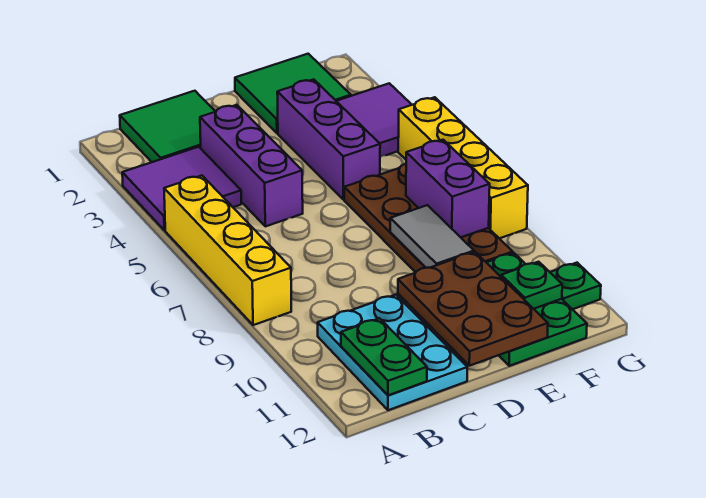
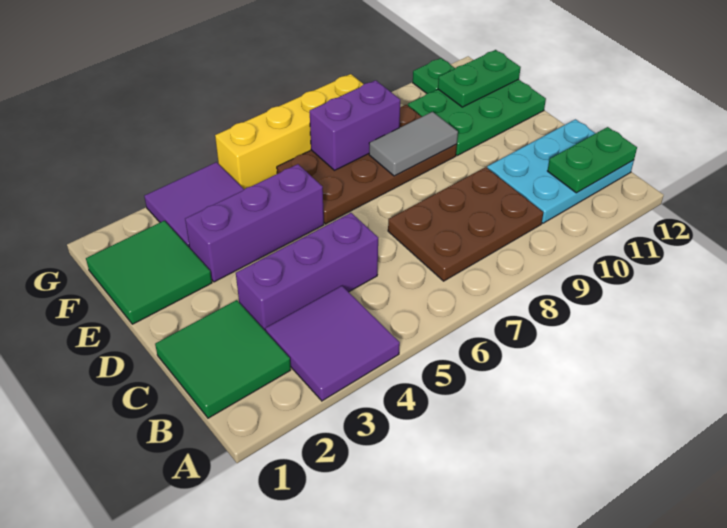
yellow brick A5:A8 level 1 -> none
brown plate D10:E12 level 2 -> brown plate B7:C9 level 1
green plate F11 level 2 -> green plate F11:F12 level 2

